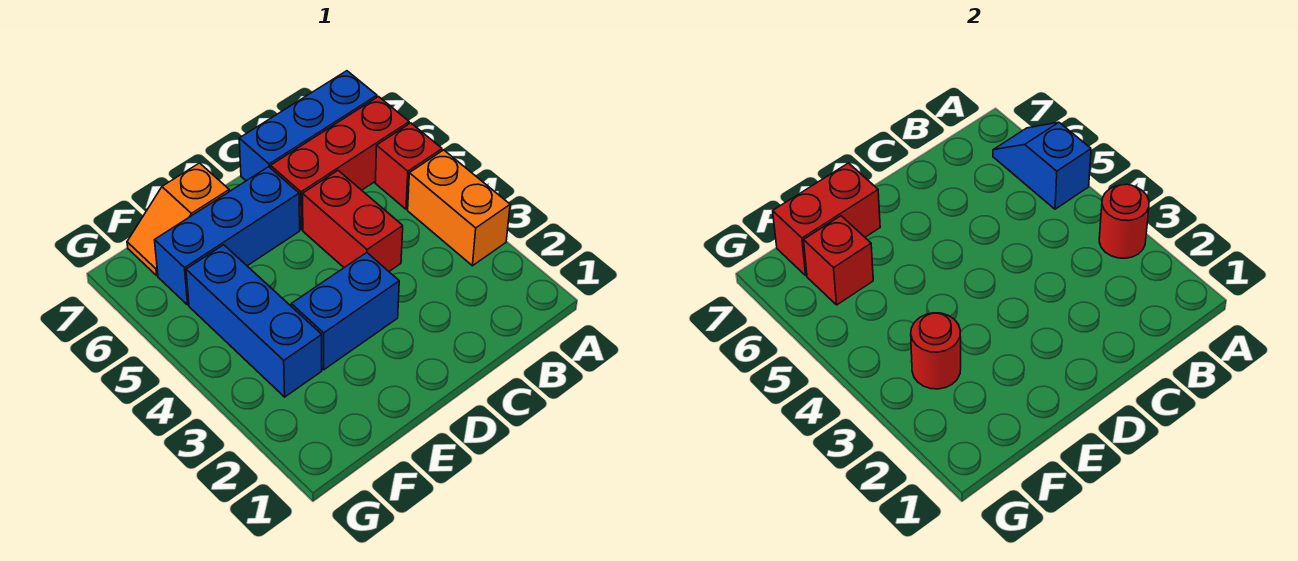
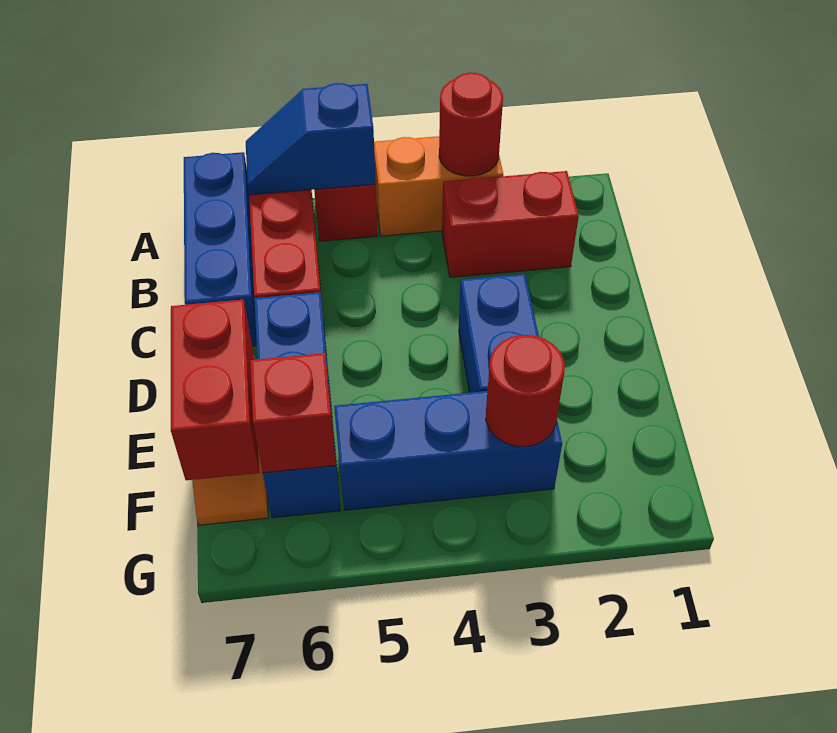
red brick C4:C5 level 1 -> red brick B2:B3 level 1

